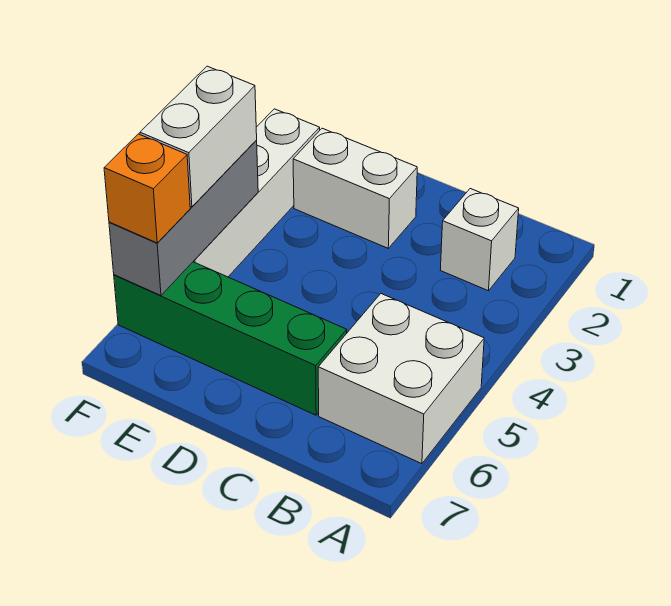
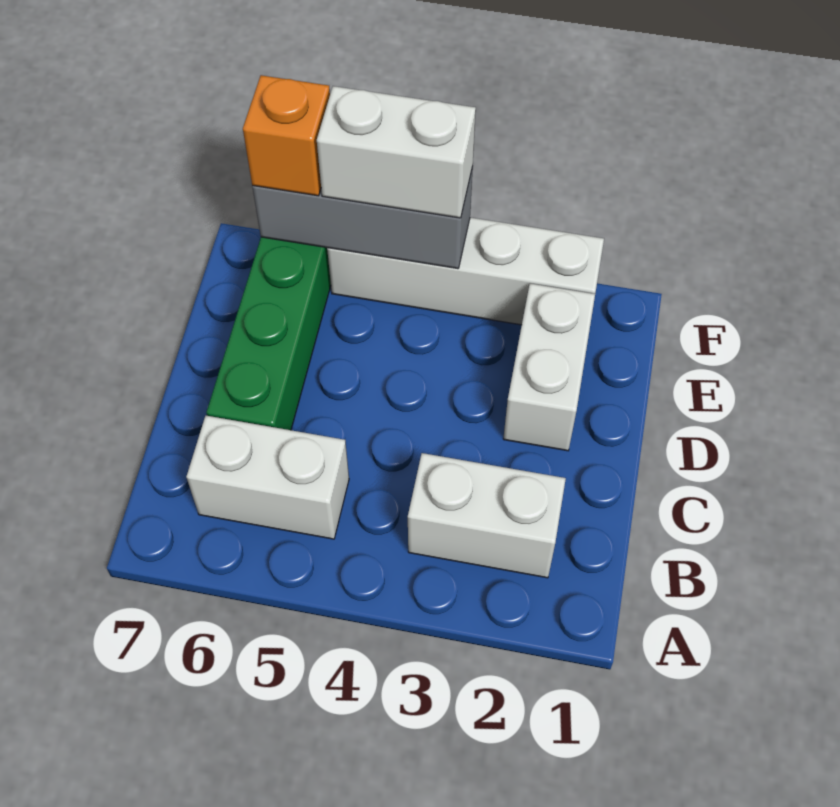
white brick A5:B6 level 1 -> white brick B5:B6 level 1
white brick B2 level 1 -> white brick B2:B3 level 1

